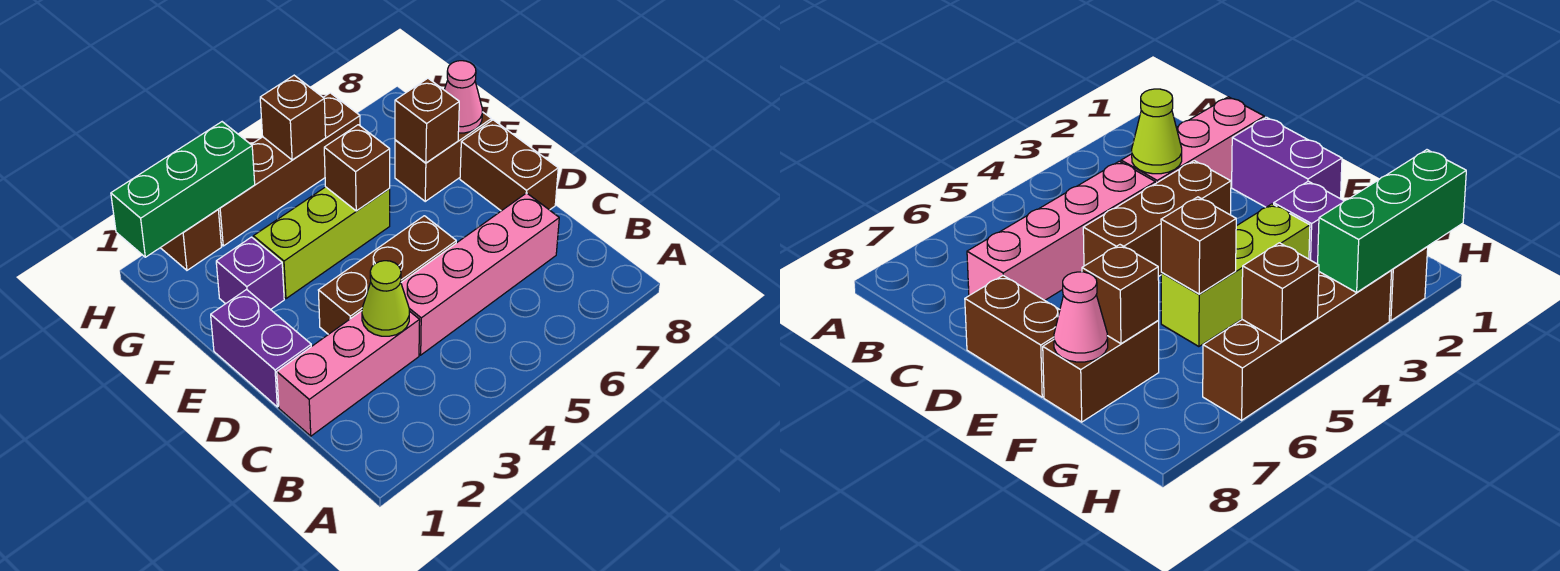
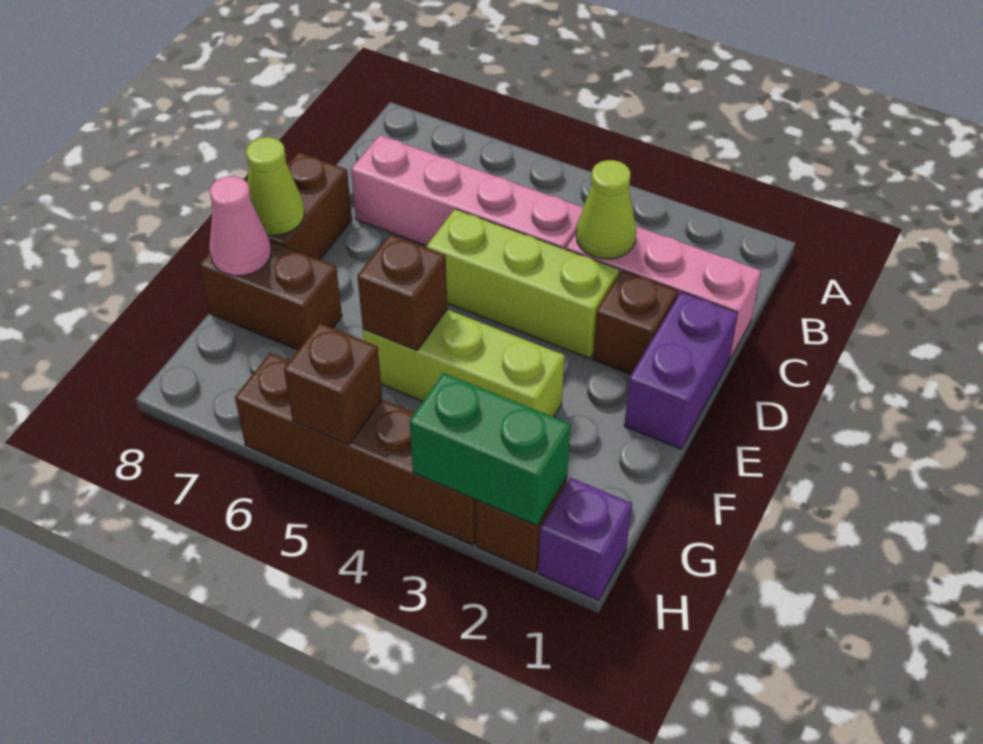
brown brick D3:D5 level 1 -> lime brick D3:D5 level 1
none -> lime cone E8 level 2
purple brick F2 level 1 -> purple brick H1 level 1
brown brick F7 level 2 -> brown brick D2 level 1
green brick H1:H3 level 2 -> green brick H2:H3 level 2

